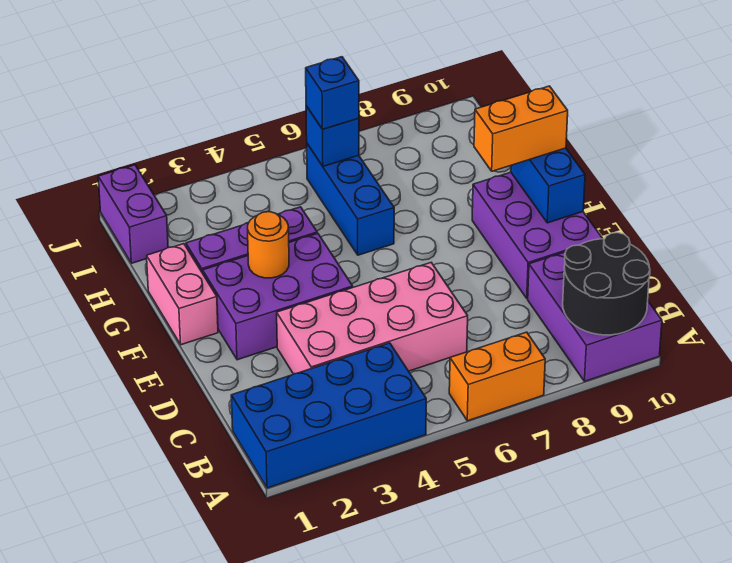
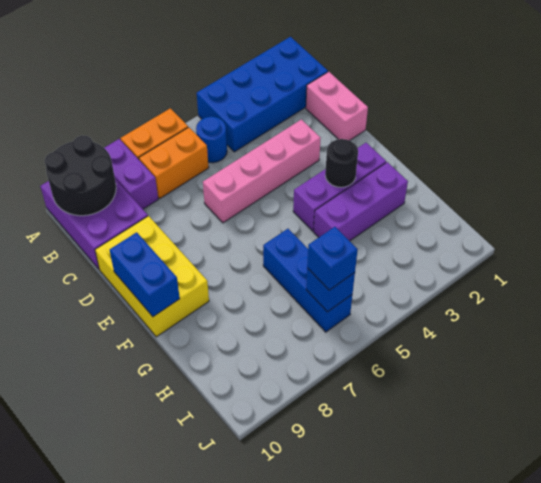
none -> blue round brick B5 level 1
pink brick C3:D6 level 1 -> pink brick D3:D6 level 1
purple brick D9:F10 level 1 -> yellow brick D9:F10 level 1
purple brick E2:F4 level 1 -> purple brick F2:F4 level 1
pink brick F1:G1 level 1 -> pink brick C1:D1 level 1
orange round brick F3 level 2 -> black round brick F3 level 2
orange brick F9:F10 level 3 -> orange brick B6:B7 level 1
purple brick I1:J1 level 1 -> purple brick A8:B8 level 1

